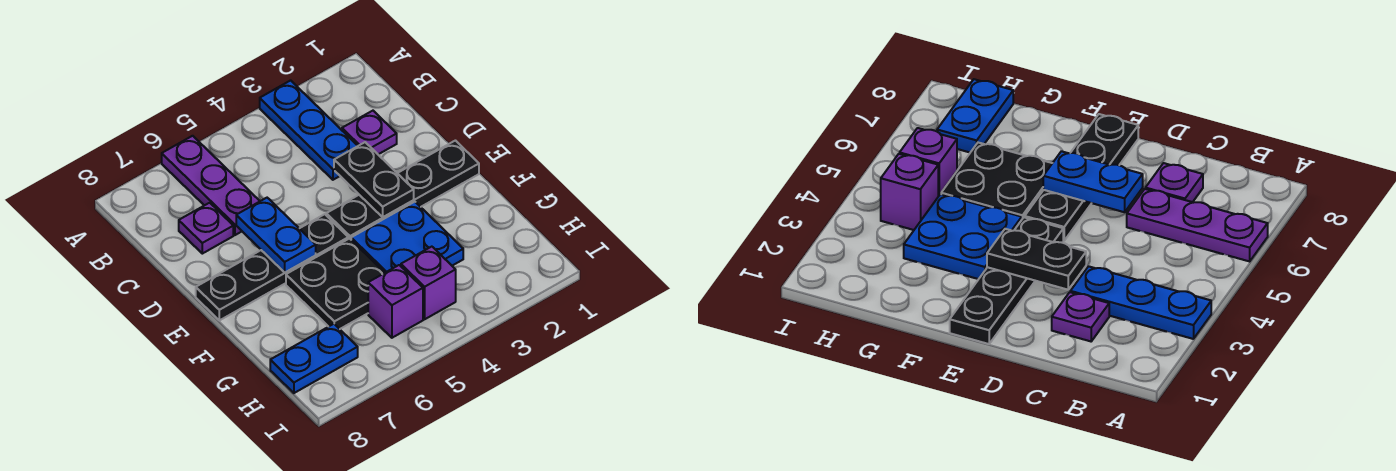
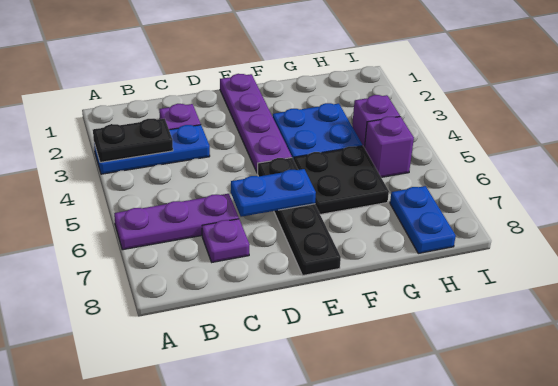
black plate D3:E3 level 2 -> black plate A3:B3 level 2
black plate E1:E4 level 1 -> purple plate E1:E4 level 1

